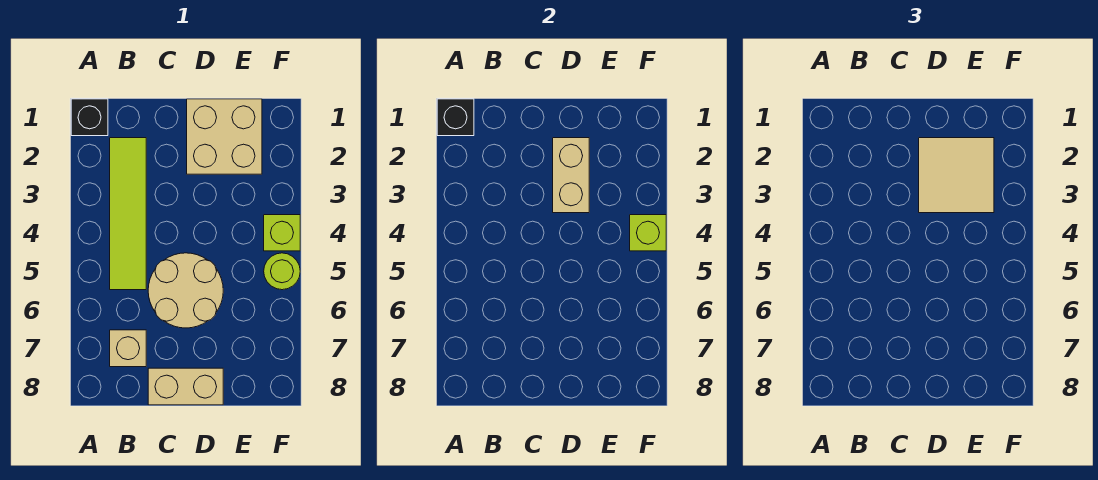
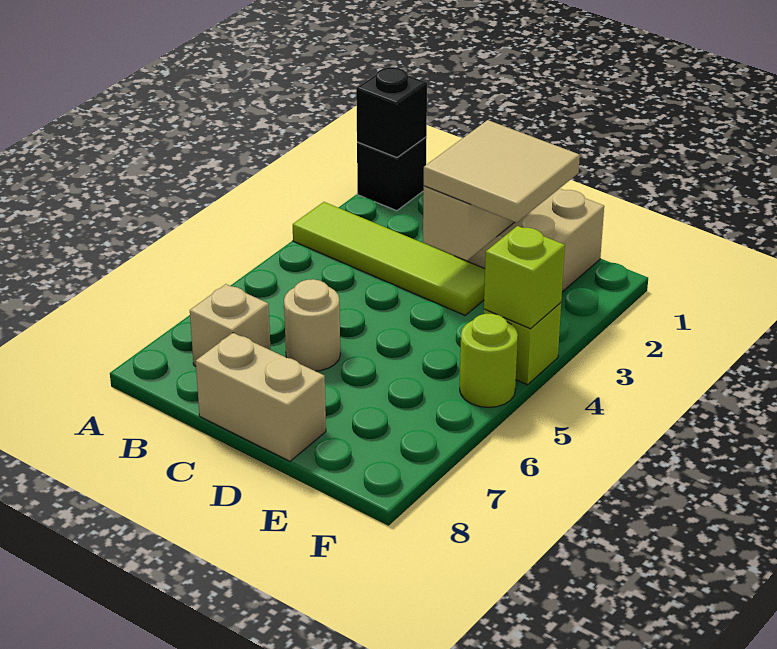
lime tile B2:B5 level 1 -> lime tile A3:D3 level 1
tan round brick C5:D6 level 1 -> tan round brick C6 level 1

